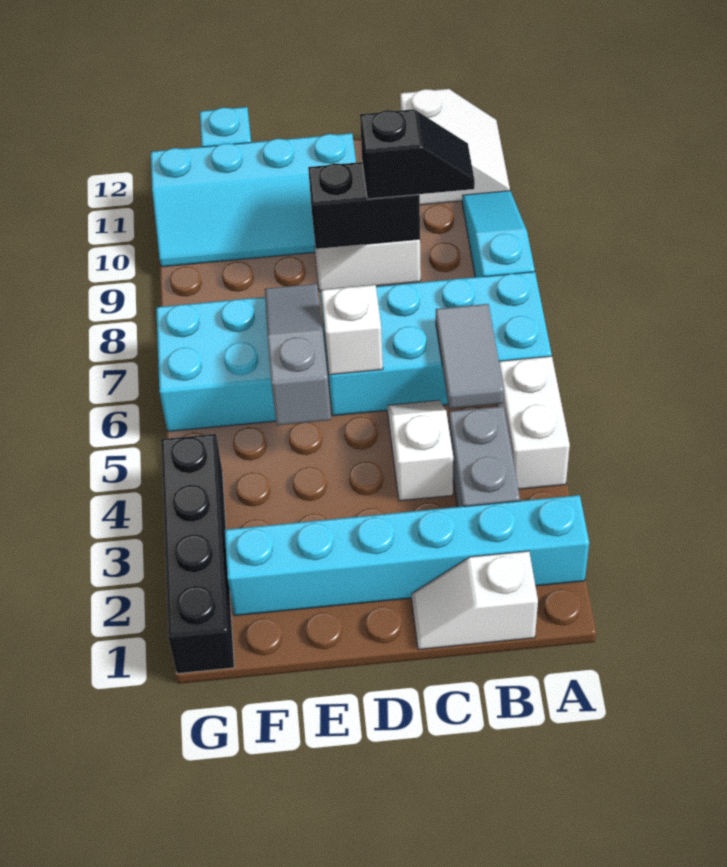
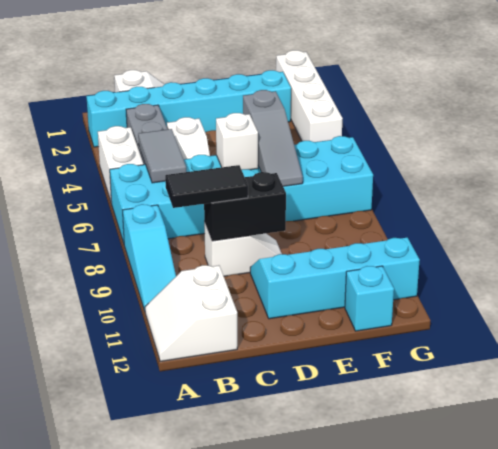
black slope B9:C9 level 3 top C -> black tile B9:C9 level 3
black brick G1:G4 level 1 -> white brick G1:G4 level 1

